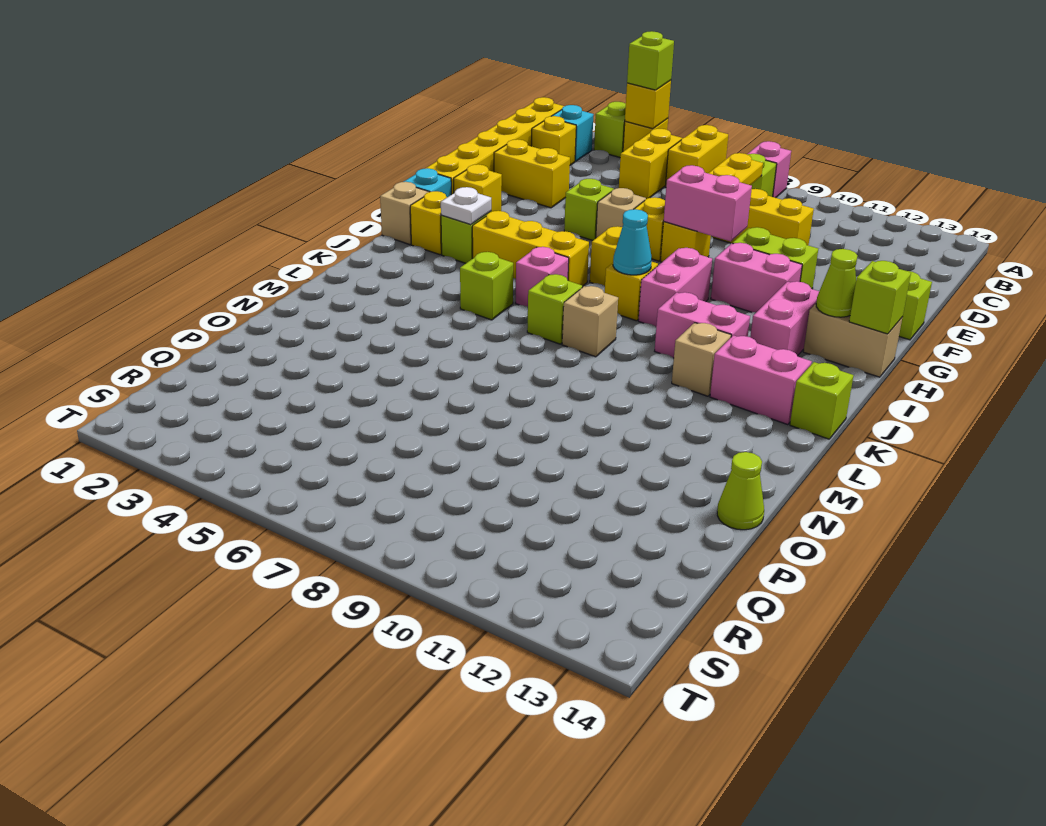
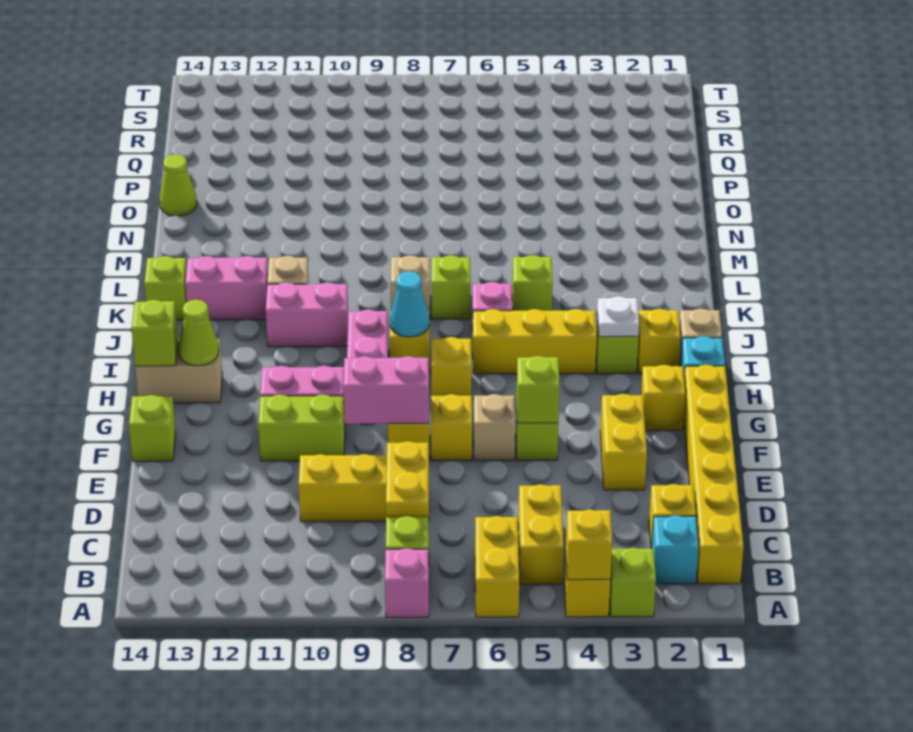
lime brick A4 level 3 -> lime brick F5 level 2
yellow brick E2:E3 level 1 -> yellow brick E3:F3 level 1
pink brick H12:I12 level 1 -> none

